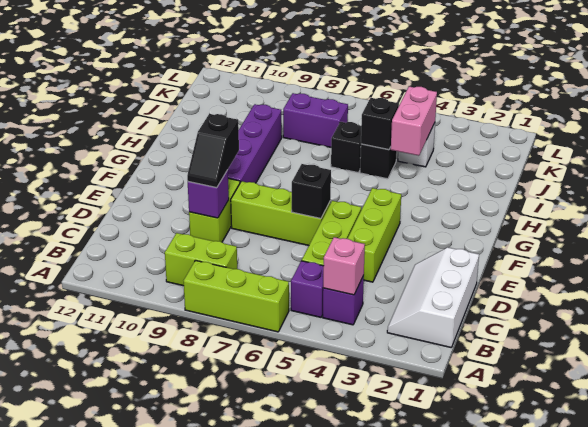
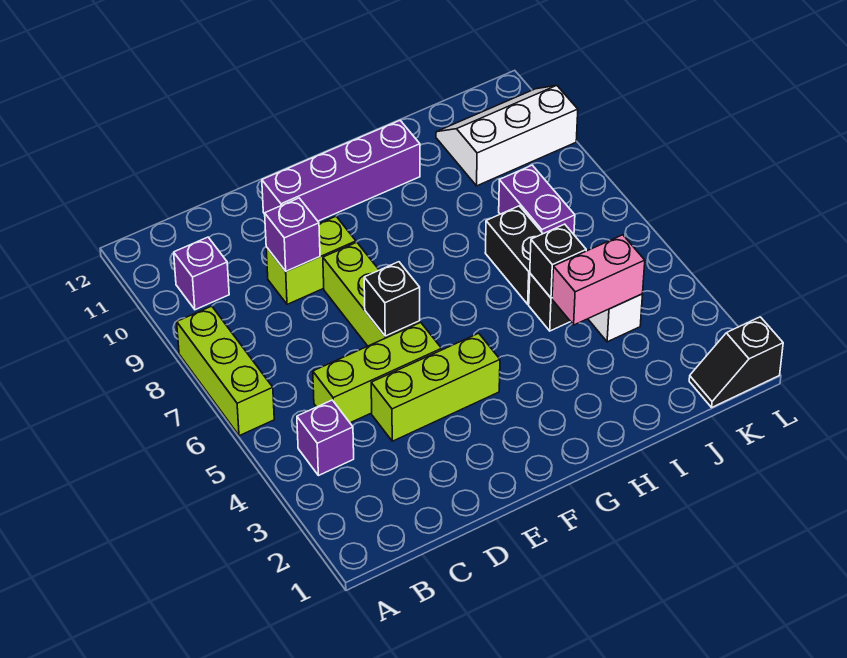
white slope B1:D2 level 1 top 1 -> white slope J10:L11 level 1 top 10
pink brick B4 level 2 -> none
purple brick B5 level 1 -> purple brick B10 level 1
lime brick B8:B9 level 1 -> none
black slope D9:E9 level 3 top E -> black slope K1:L1 level 1 top L
purple brick F9:I9 level 1 -> purple brick E11:H11 level 1
black brick I6 level 1 -> black brick I6:I7 level 1

